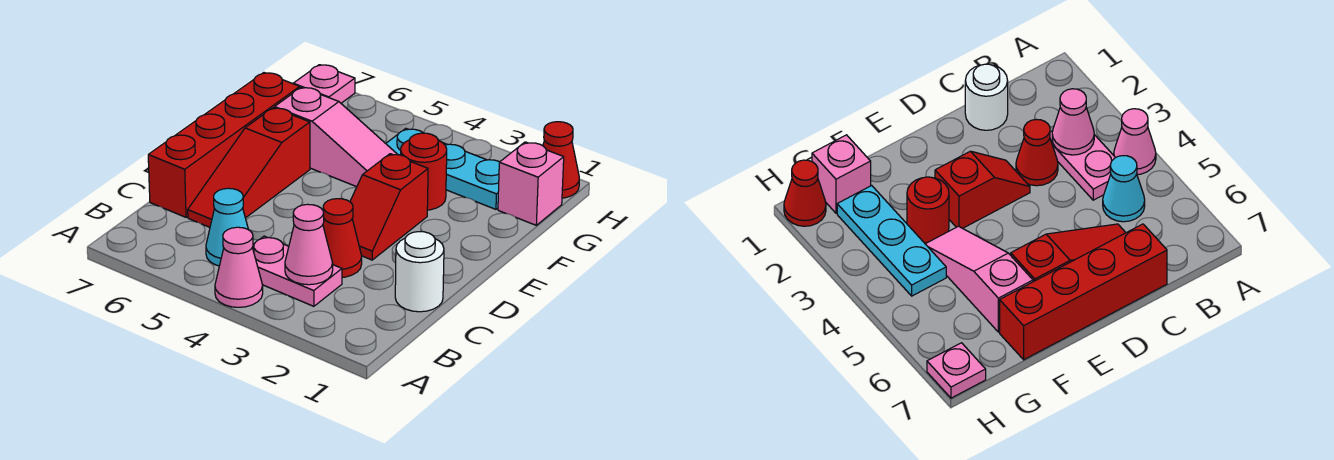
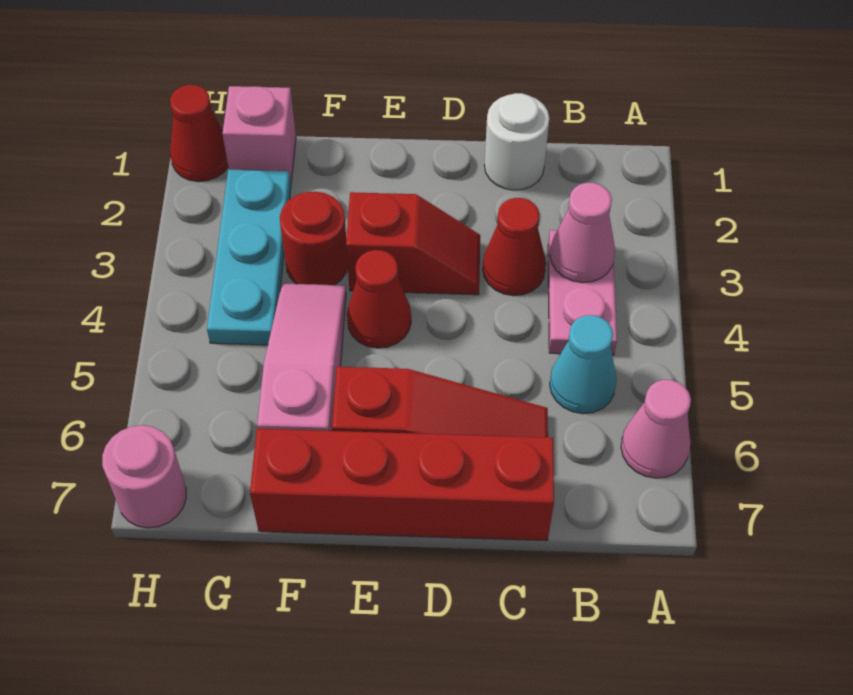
pink cone A4 level 1 -> pink cone A6 level 1
none -> red cone E4 level 1
pink plate H7 level 1 -> pink round brick H7 level 1

